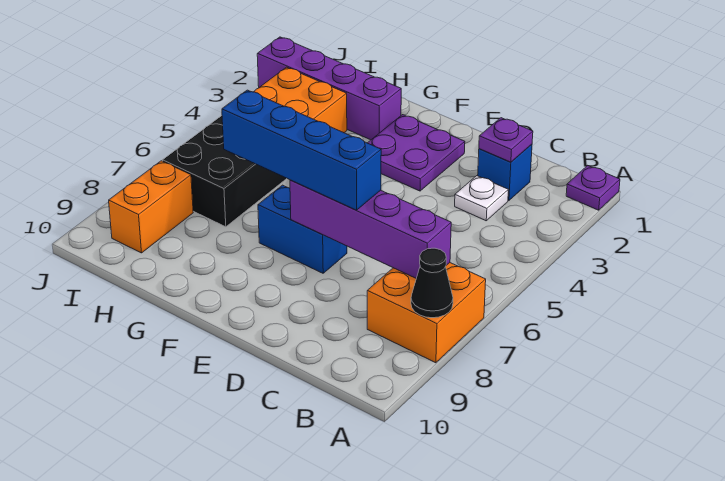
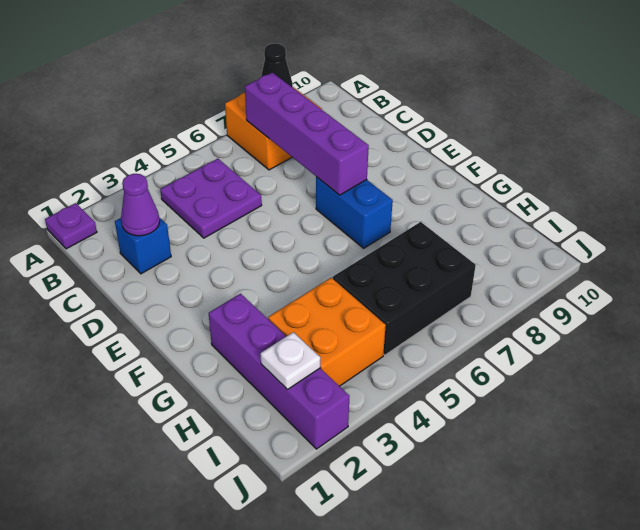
purple plate C2 level 2 -> purple cone C2 level 2
white plate C3 level 1 -> white plate I2 level 2
blue brick D7:G7 level 3 -> none
purple plate E2:F3 level 1 -> purple plate B4:C5 level 1
orange brick I8:I9 level 1 -> none

